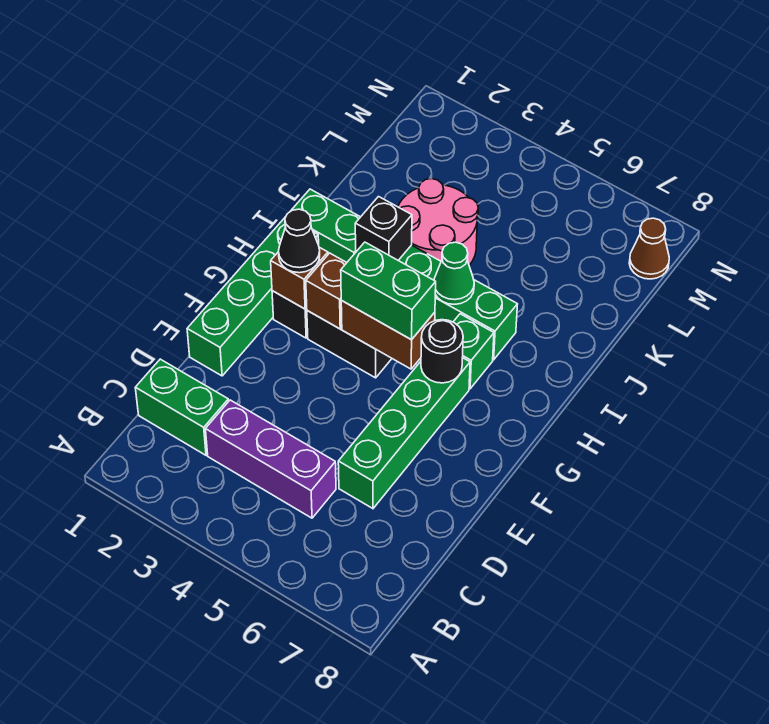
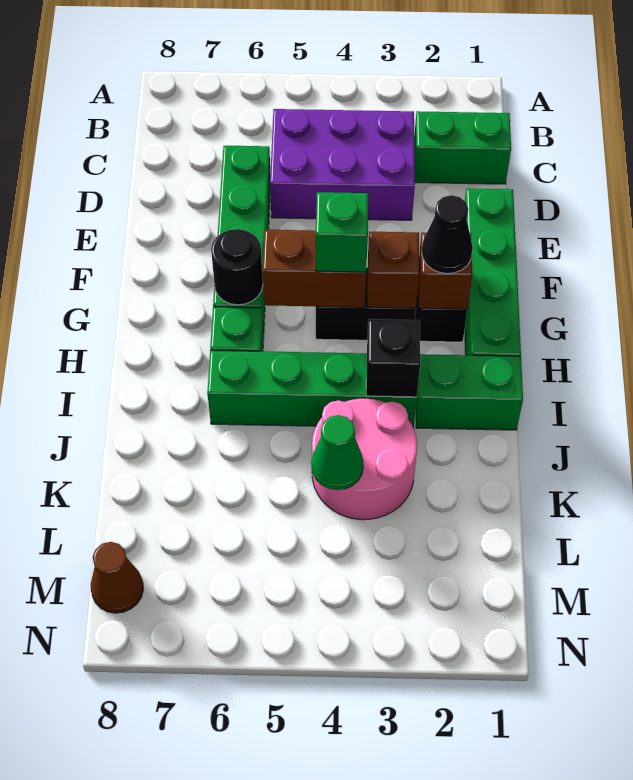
purple brick C3:C5 level 1 -> purple brick C3:D5 level 1
green brick G4:G5 level 3 -> green brick G4 level 3
green cone I5 level 2 -> green cone K4 level 2

